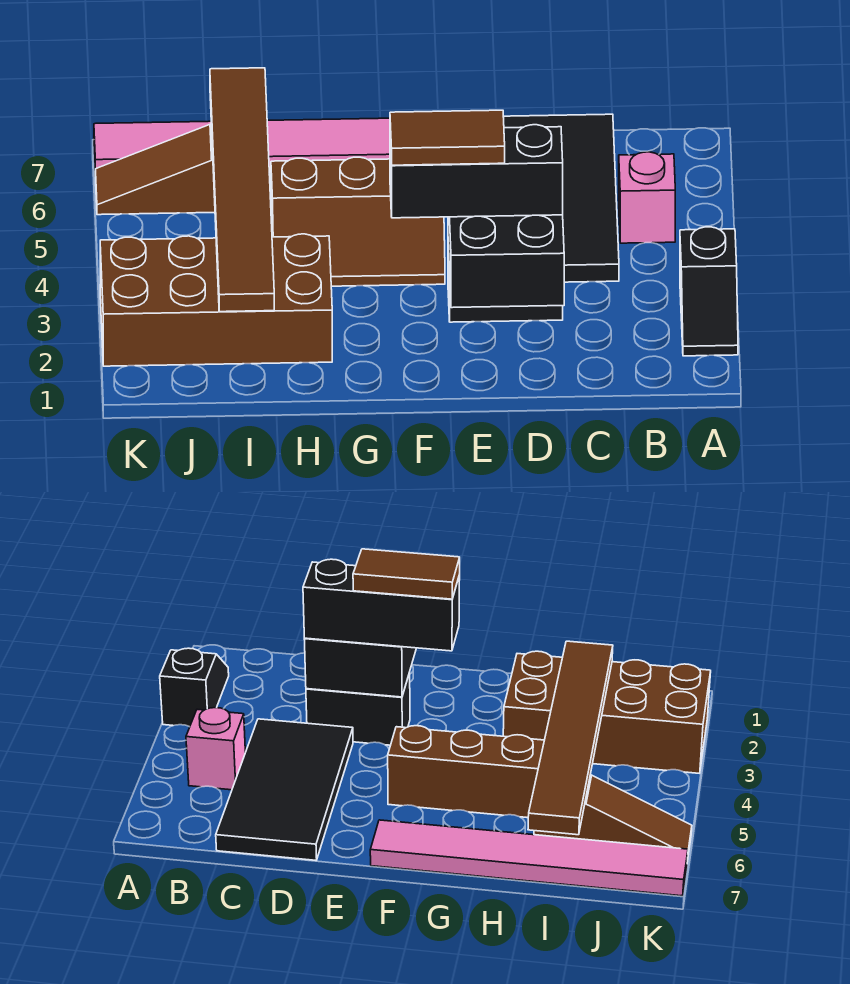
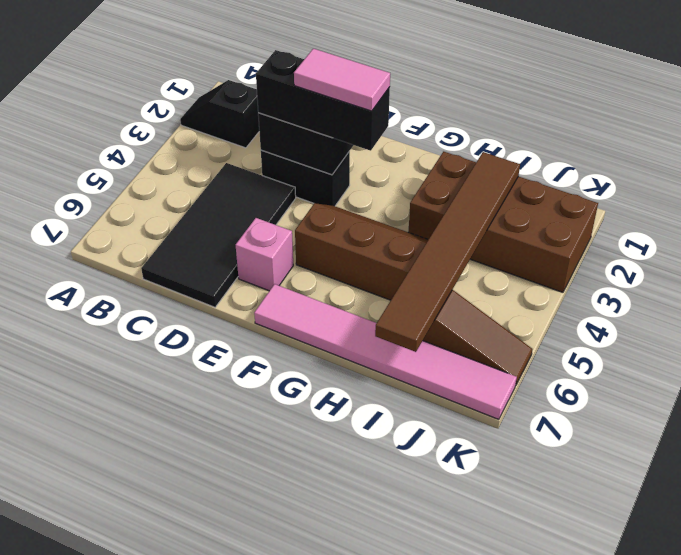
black slope A2:A3 level 1 top 3 -> black slope A2:B2 level 1 top B
pink brick B5 level 1 -> pink brick E6 level 1
brown tile E3:F3 level 4 -> pink tile E3:F3 level 4

